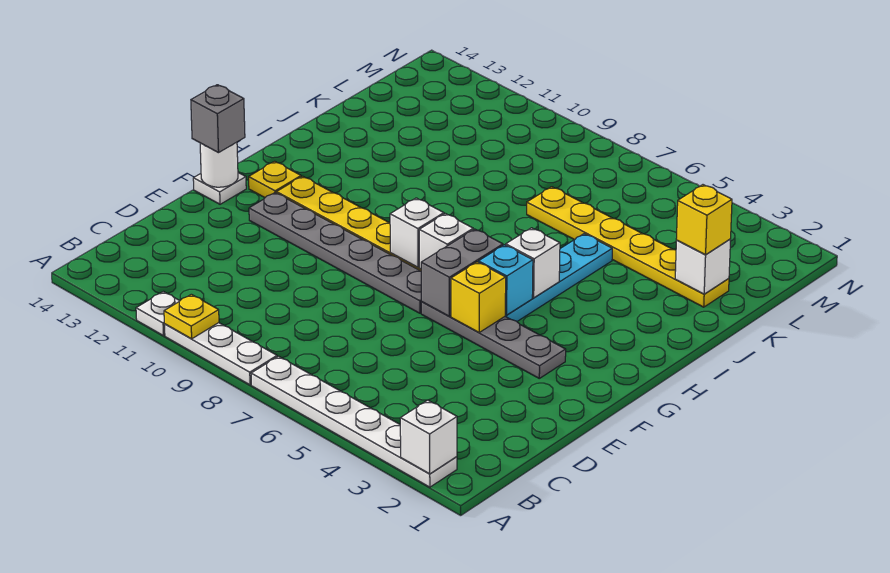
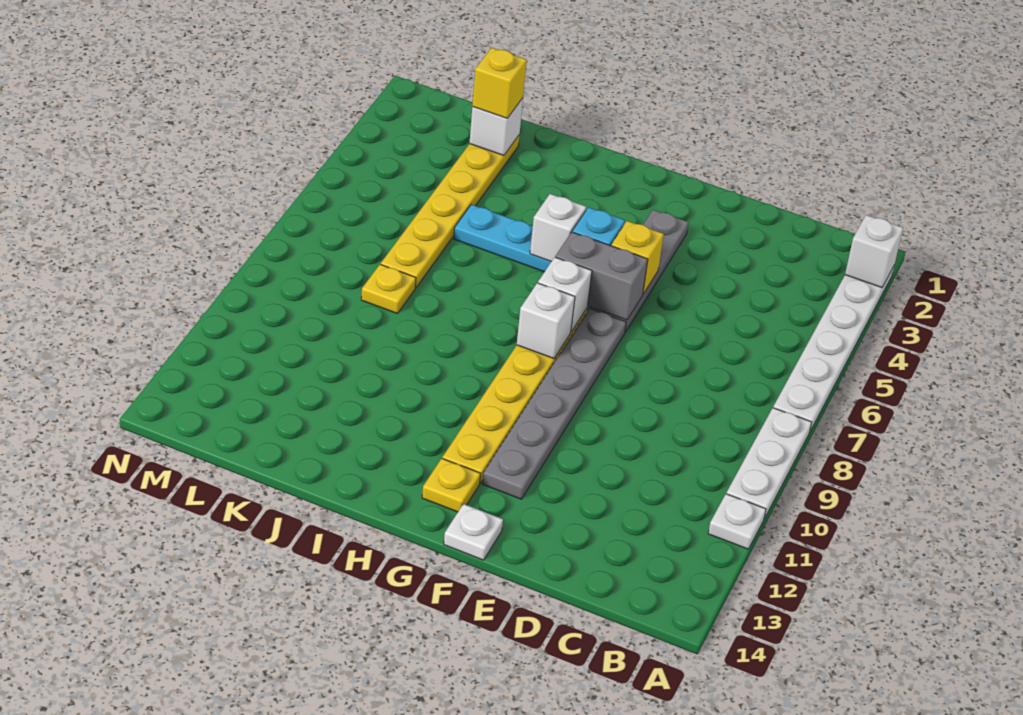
yellow plate A10 level 2 -> yellow plate K8 level 1
white round brick F14 level 2 -> none
grey brick F14 level 3 -> none

